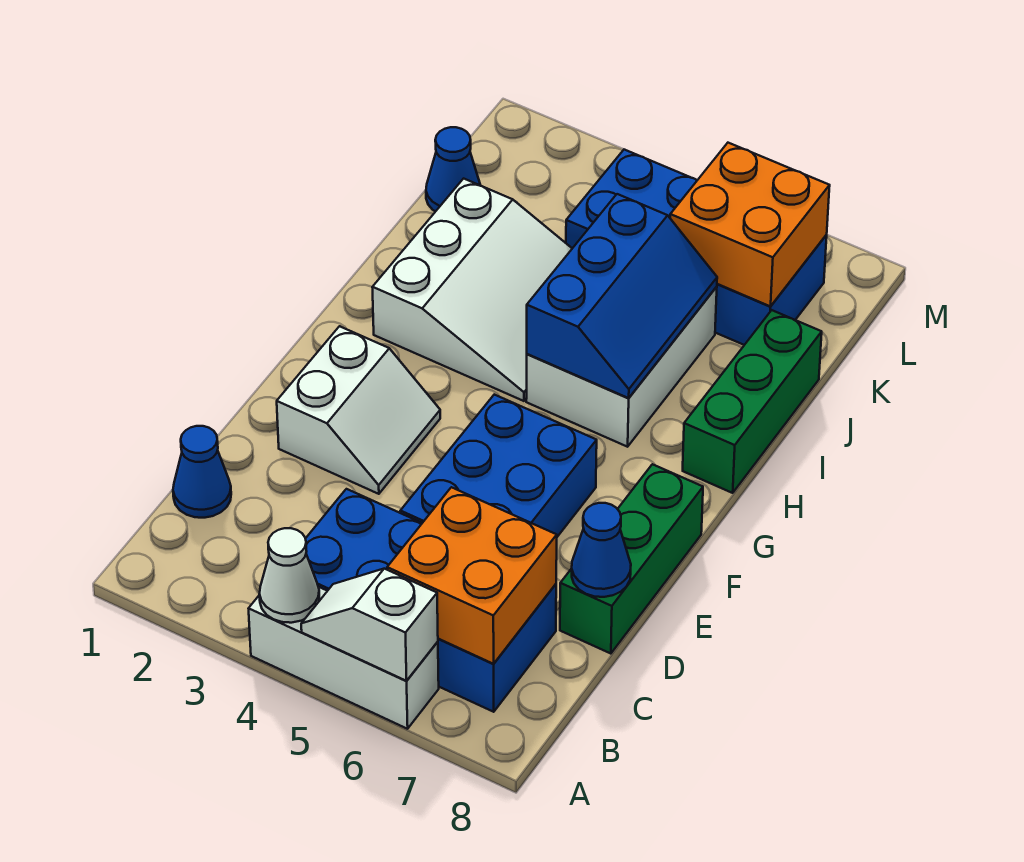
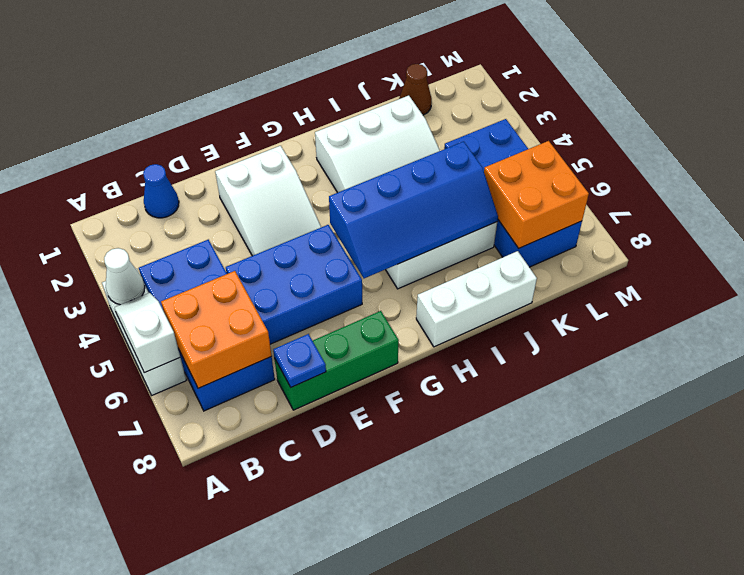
blue cone D8 level 2 -> blue plate D8 level 2
white slope E2:F3 level 1 top 2 -> white slope E2:F4 level 1 top 2
blue slope H5:J6 level 2 top 5 -> blue slope G5:J6 level 2 top 5
green brick H8:J8 level 1 -> white brick H8:J8 level 1
blue cone K1 level 1 -> brown cone K1 level 1

